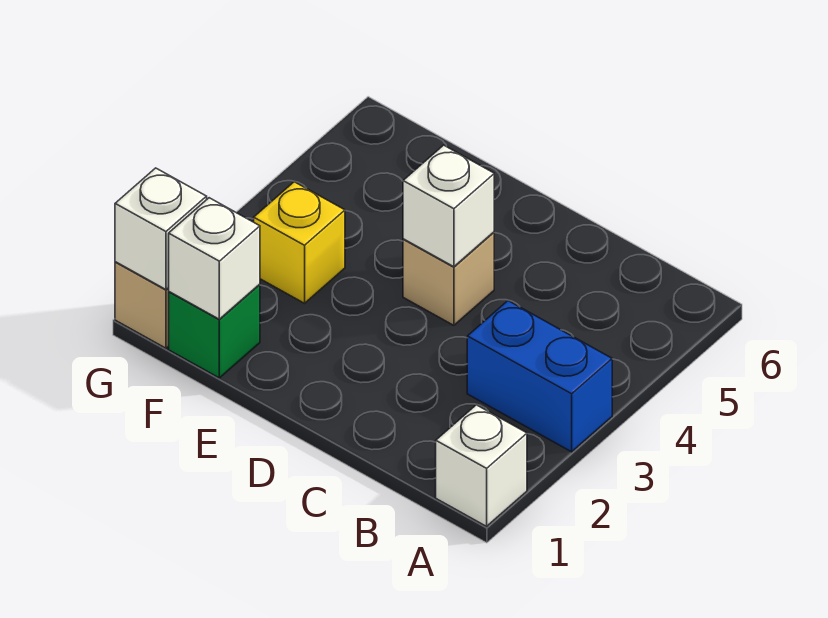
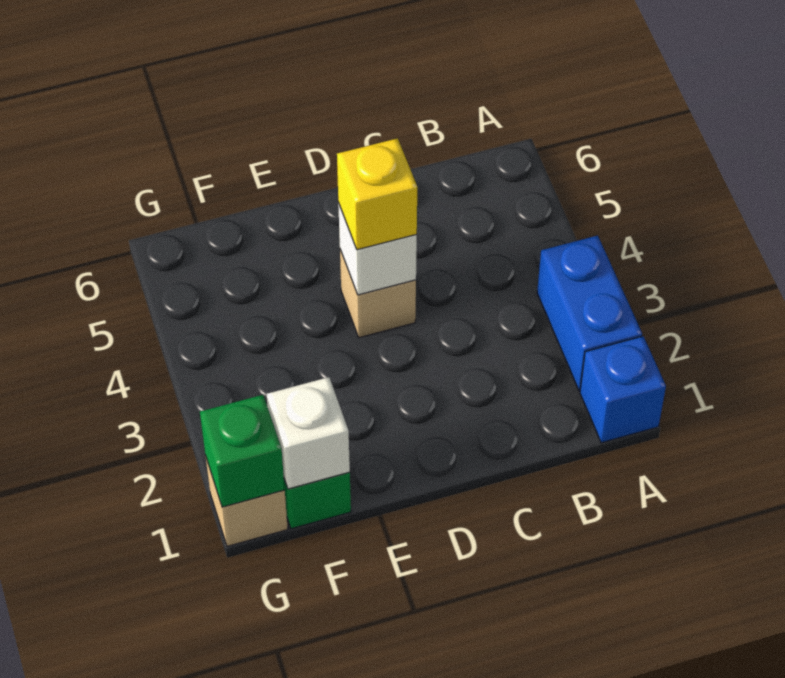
white brick A1 level 1 -> blue brick A1 level 1
blue brick A3:B3 level 1 -> blue brick A2:A3 level 1
yellow brick F3 level 1 -> yellow brick D4 level 3
white brick G1 level 2 -> green brick G1 level 2

